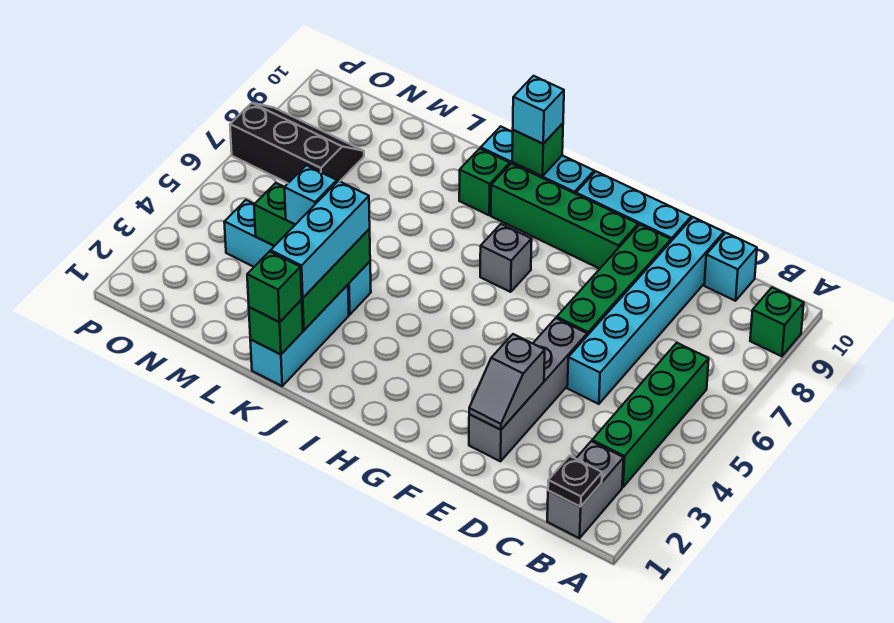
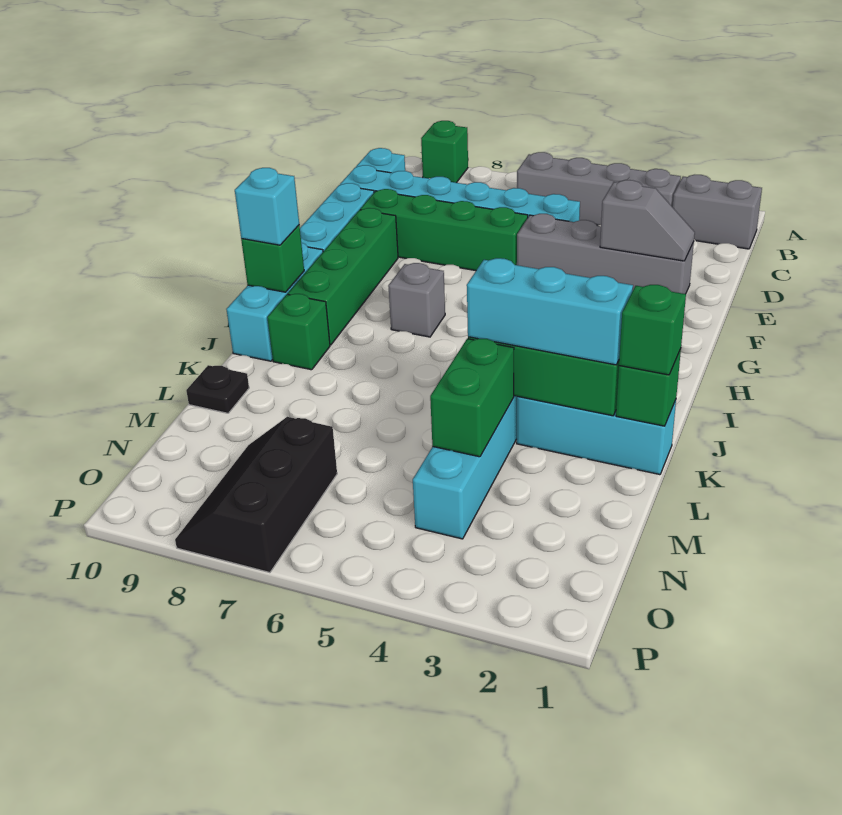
black plate B1 level 2 -> black plate L10 level 1
green brick B3:B6 level 1 -> grey brick B3:B6 level 1
cyan brick L4 level 3 -> none

